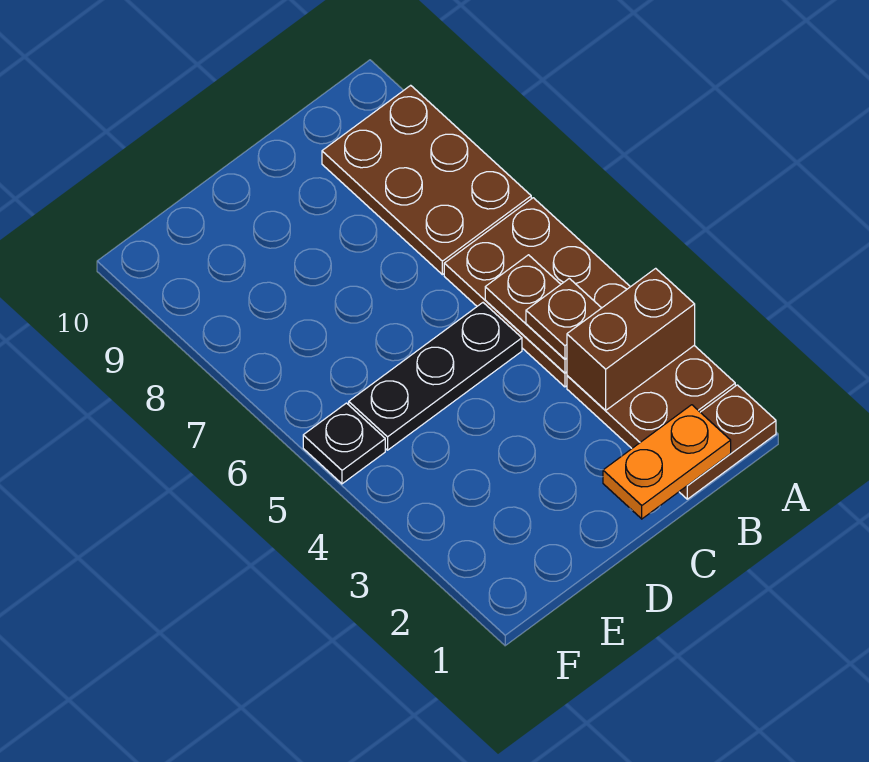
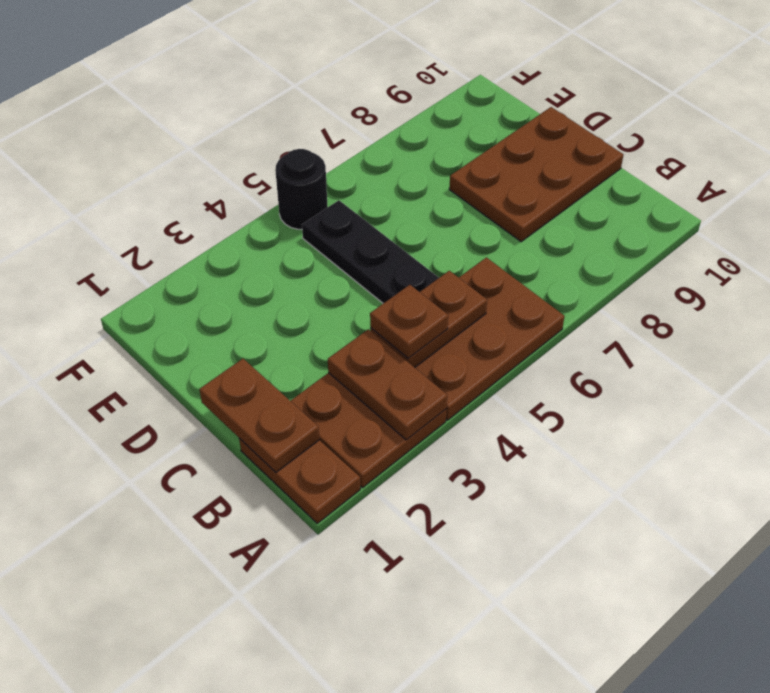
brown brick A3:B3 level 2 -> brown plate A3:B3 level 2
brown plate A7:B9 level 1 -> brown plate C8:D10 level 1
orange plate B1:C1 level 2 -> brown plate B1:C1 level 2
black plate F5 level 1 -> black round brick F5 level 1

